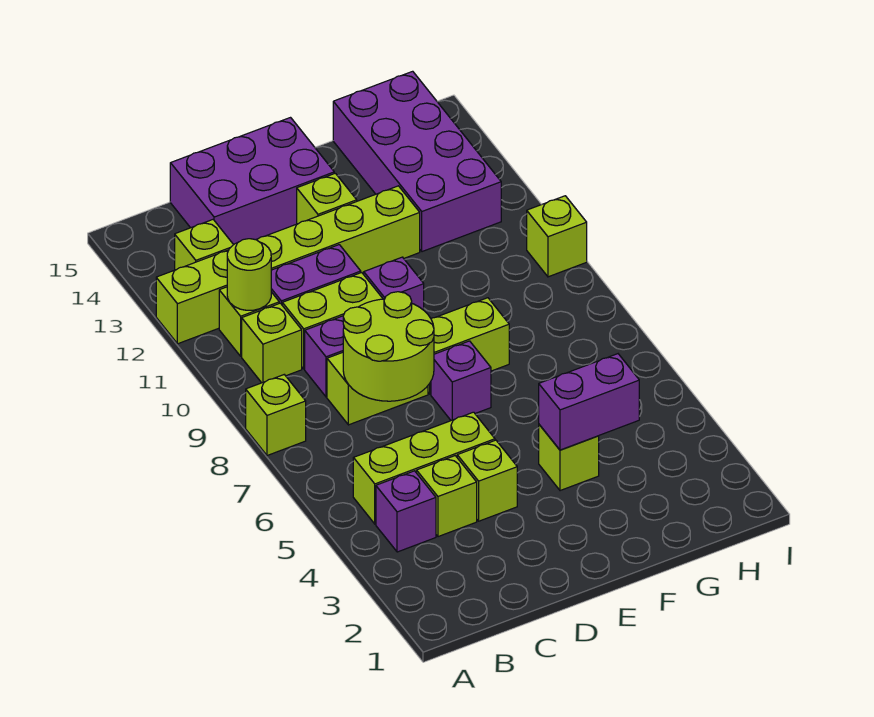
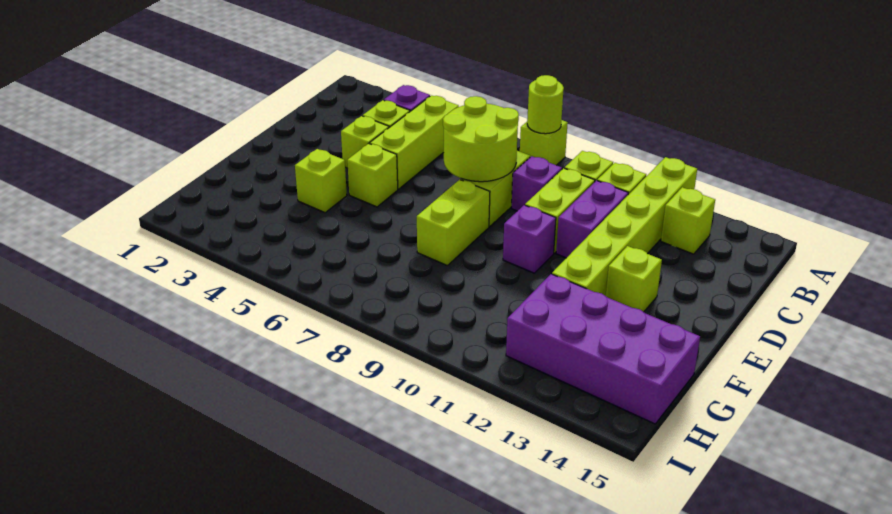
lime round brick B11 level 2 -> lime round brick A8 level 2
purple brick C14:E15 level 1 -> none
purple brick E7 level 1 -> none
purple brick F4:G4 level 2 -> none
lime brick I10 level 1 -> lime brick E5 level 1

